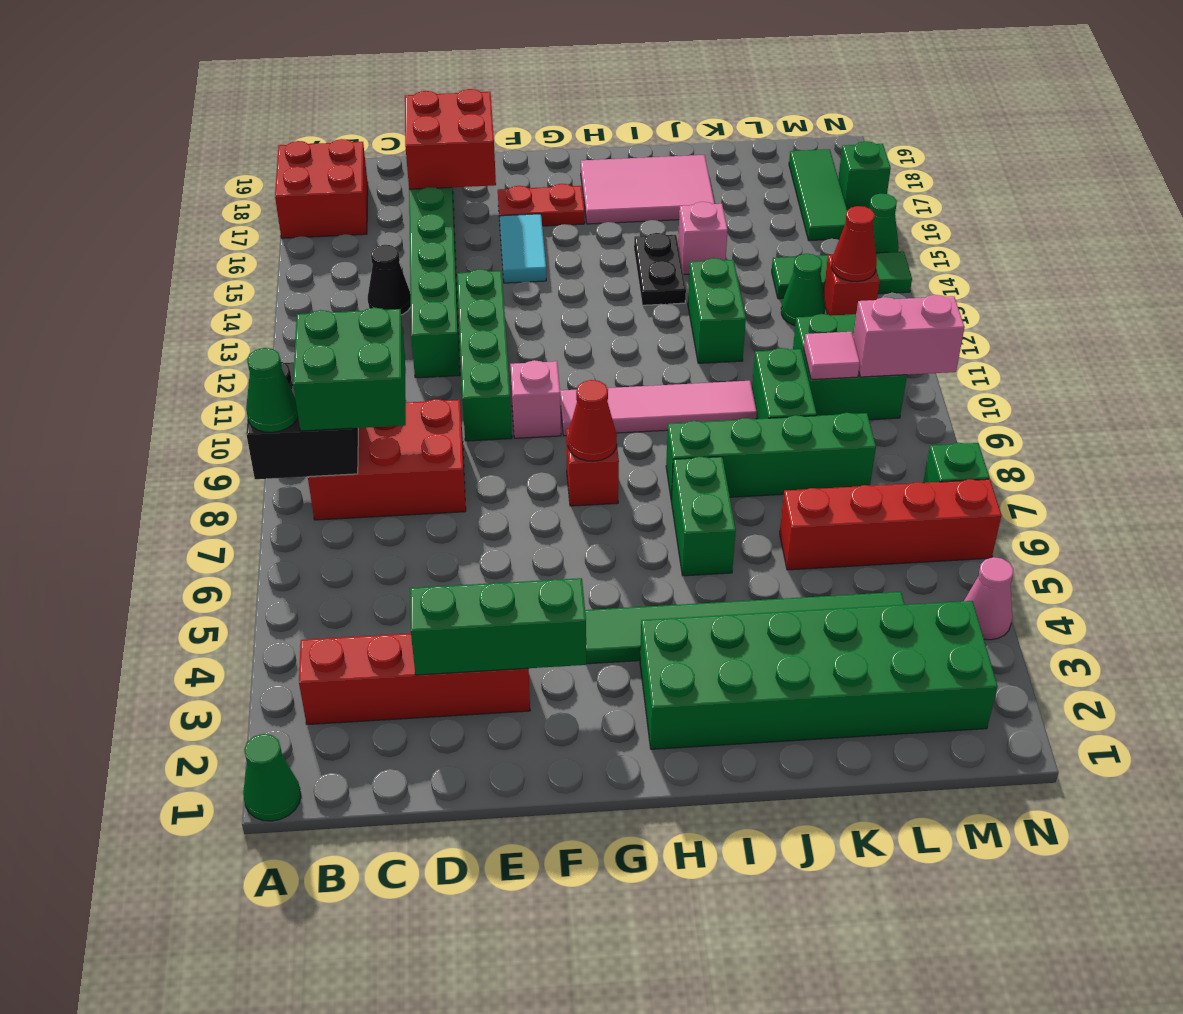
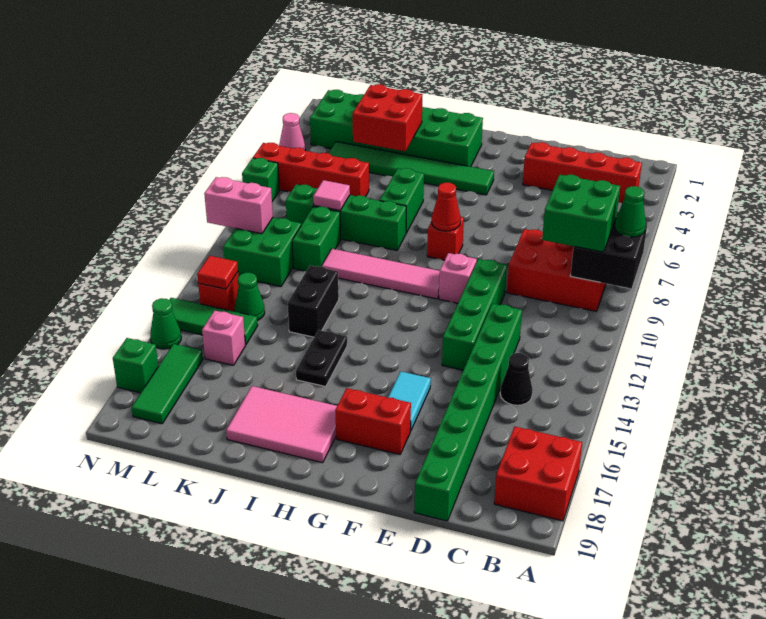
green cone A1 level 1 -> none
green brick D3:F3 level 2 -> none
red brick D17:E18 level 2 -> red brick J3:K4 level 2
red plate F17:G17 level 1 -> red brick F17:G17 level 1
green brick J12:J13 level 1 -> black brick J12:J13 level 1
pink brick J15 level 1 -> pink brick L15 level 1
pink tile L10 level 2 -> pink tile K8 level 2
red cone M13 level 2 -> red tile M13 level 2

